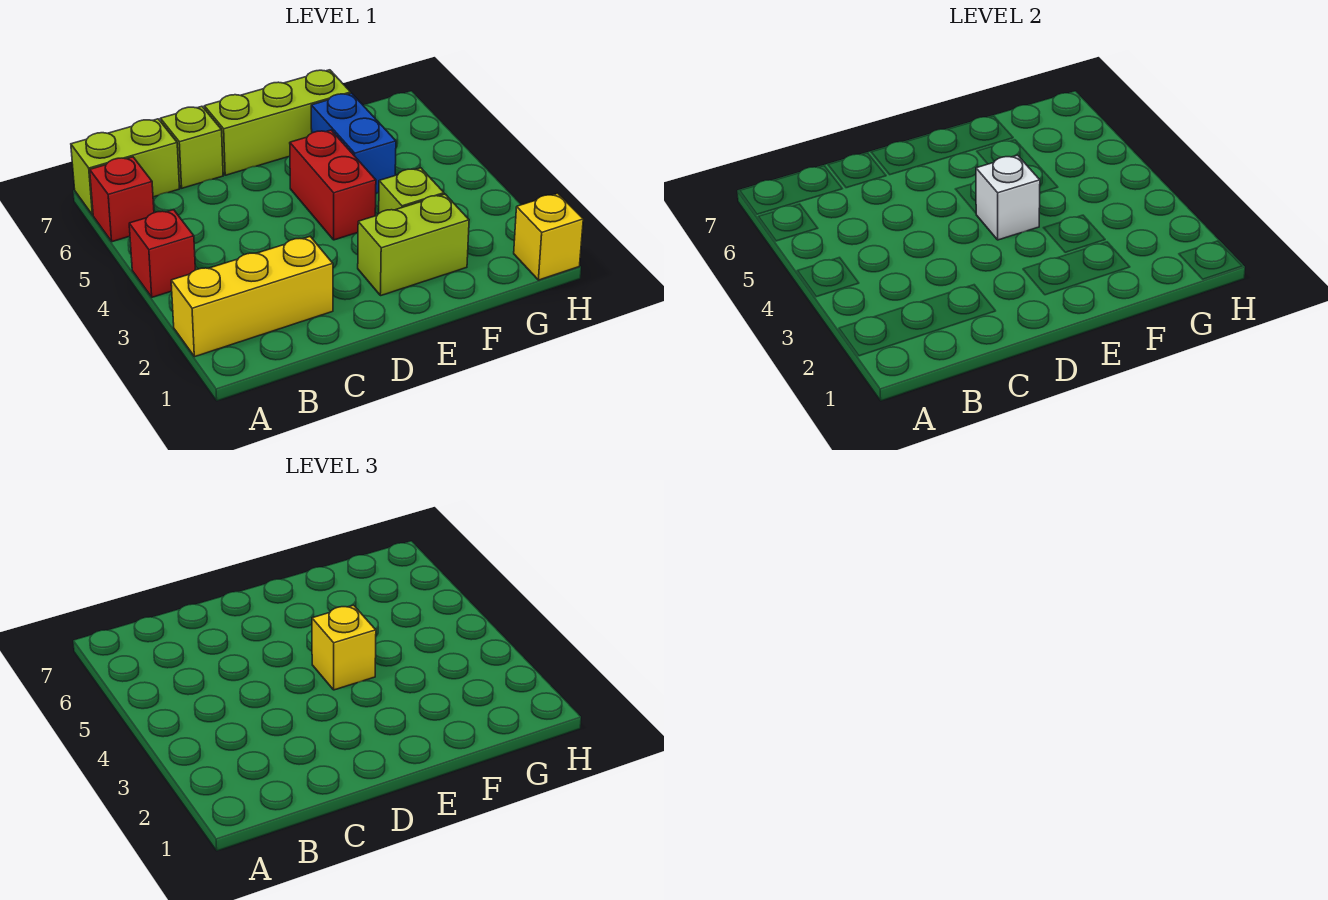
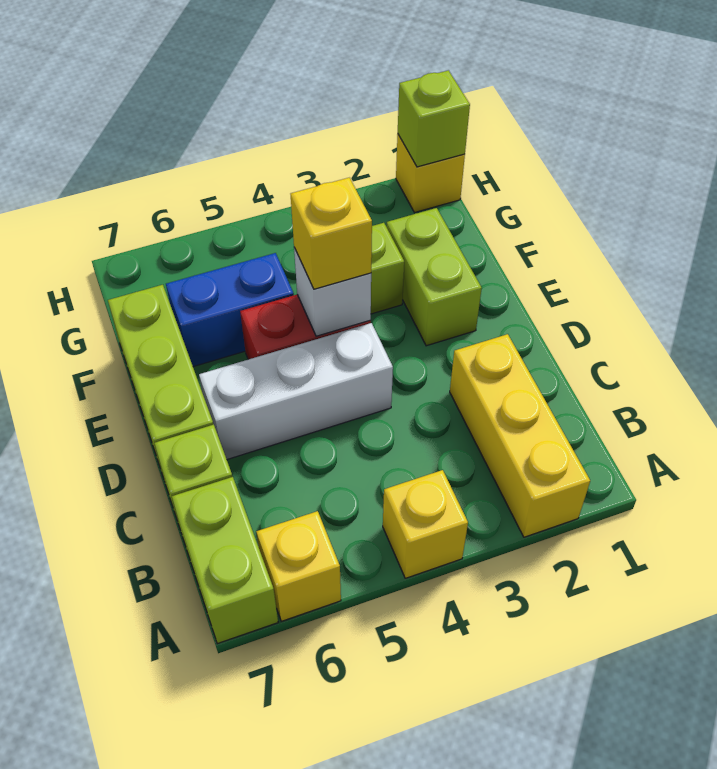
red brick A4 level 1 -> yellow brick A4 level 1
red brick A6 level 1 -> yellow brick A6 level 1
none -> white brick D4:D6 level 1
none -> lime brick H1 level 2

